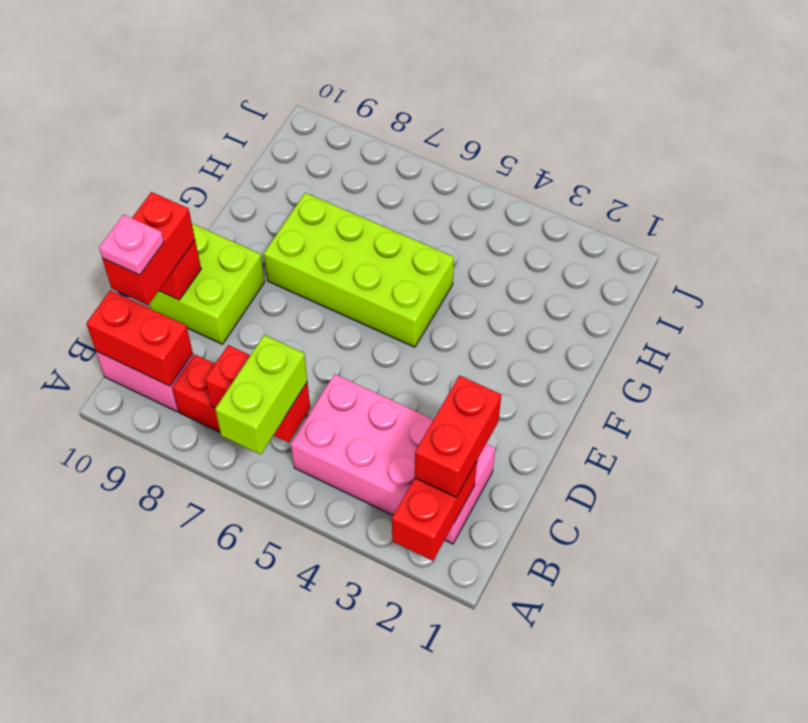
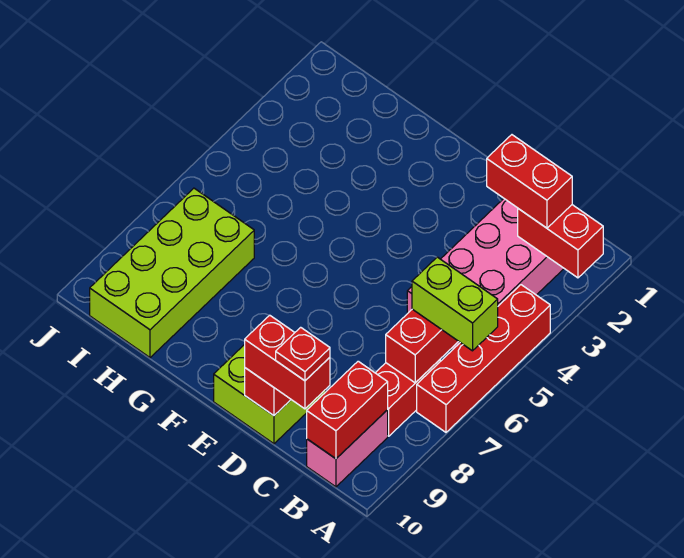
none -> red brick A4:A7 level 1
pink plate C10 level 4 -> red plate C10 level 4
lime brick F5:G8 level 1 -> lime brick H7:I10 level 1

